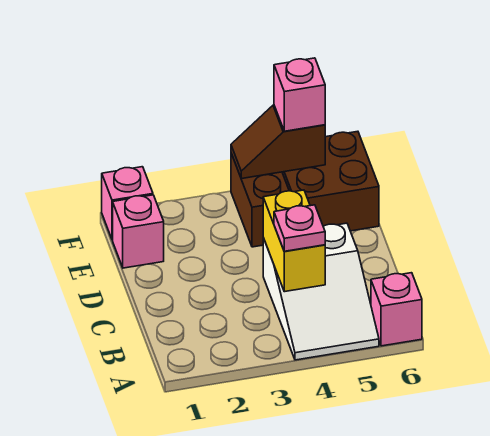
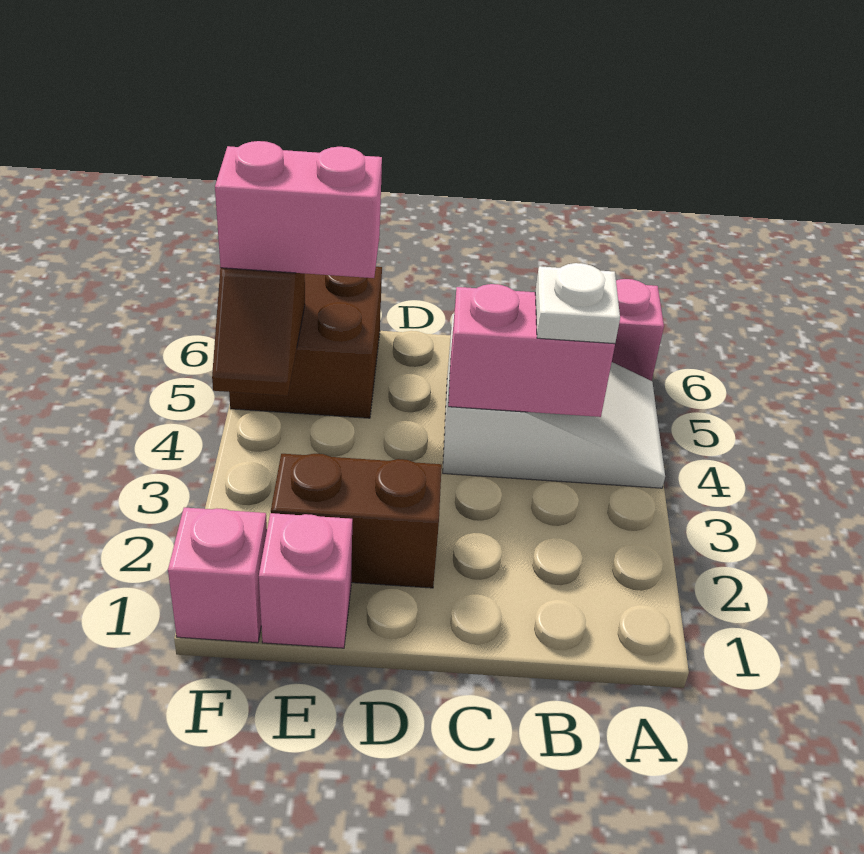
yellow brick B4:C4 level 2 -> pink brick B4:C4 level 2
pink plate B4 level 3 -> white plate B4 level 3
brown brick E4:F4 level 1 -> brown brick D2:E2 level 1
pink brick F5 level 3 -> pink brick E5:F5 level 3

